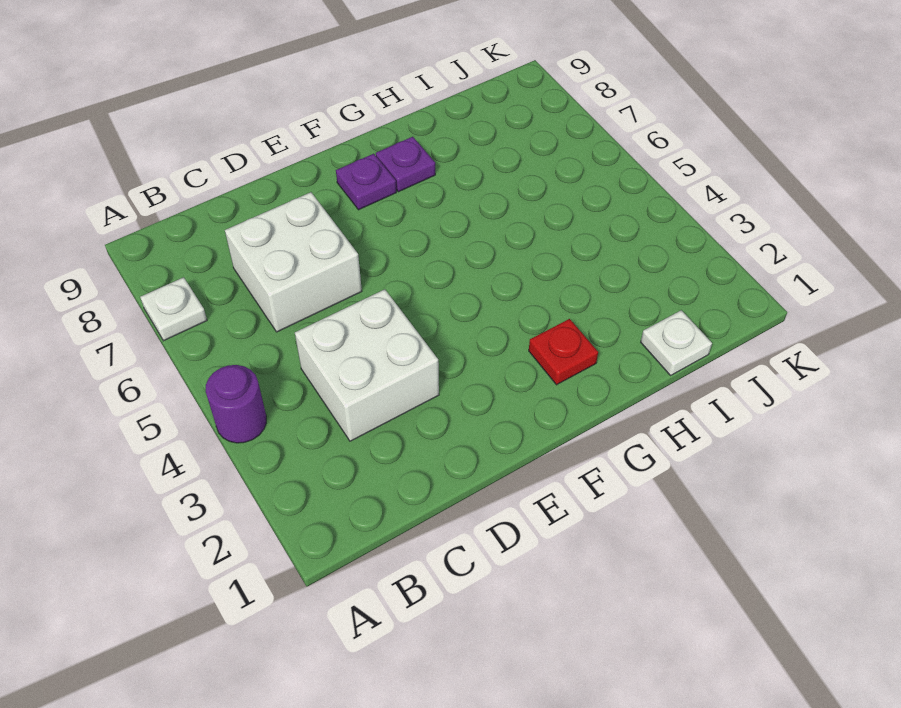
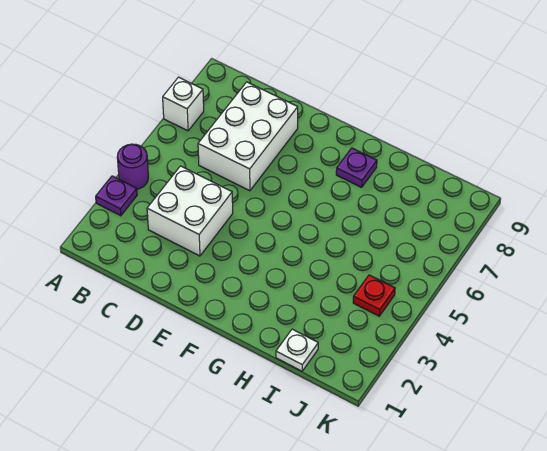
white plate A7 level 1 -> white brick A7 level 1
white brick C6:D7 level 1 -> white brick C6:D8 level 1
purple plate F8 level 1 -> purple plate A3 level 1
red plate G2 level 1 -> red plate J4 level 1

